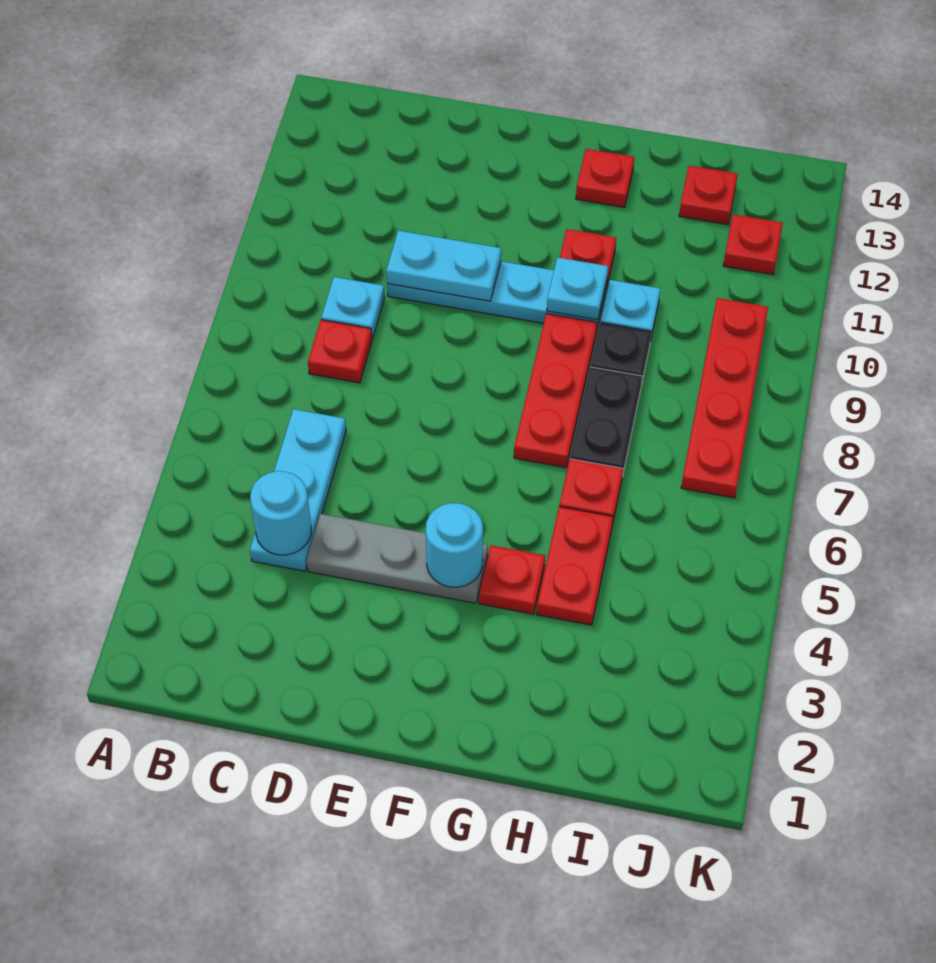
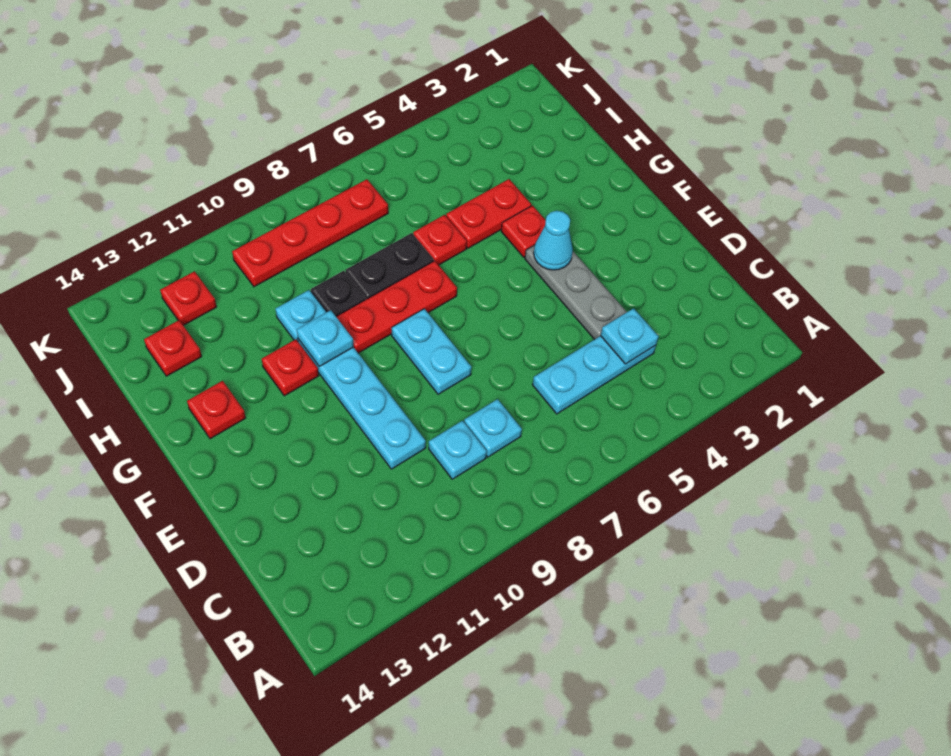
cyan round brick C4 level 2 -> cyan plate C4 level 2
red plate C8 level 1 -> cyan plate C8 level 1
cyan plate D10:E10 level 2 -> cyan plate E8:F8 level 1
cyan round brick F4 level 2 -> cyan cone F4 level 2

